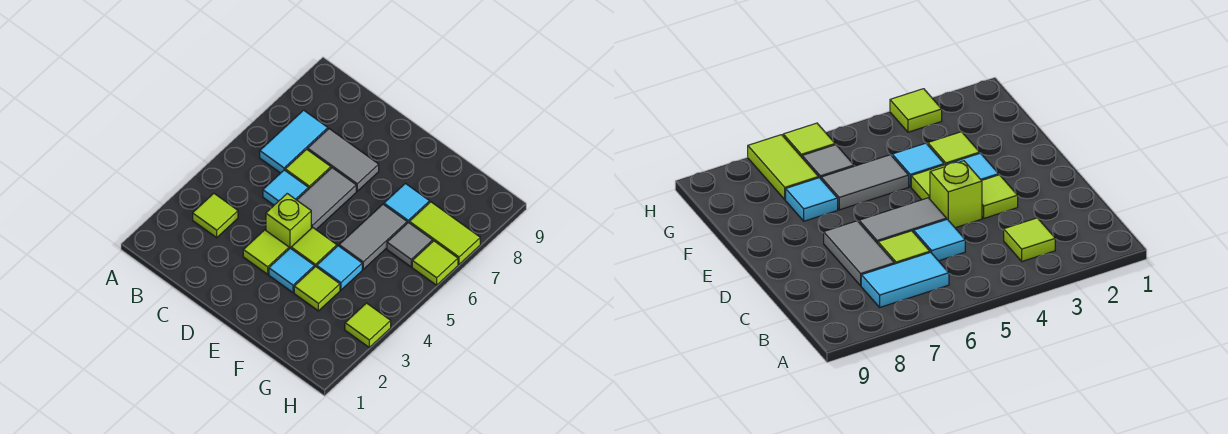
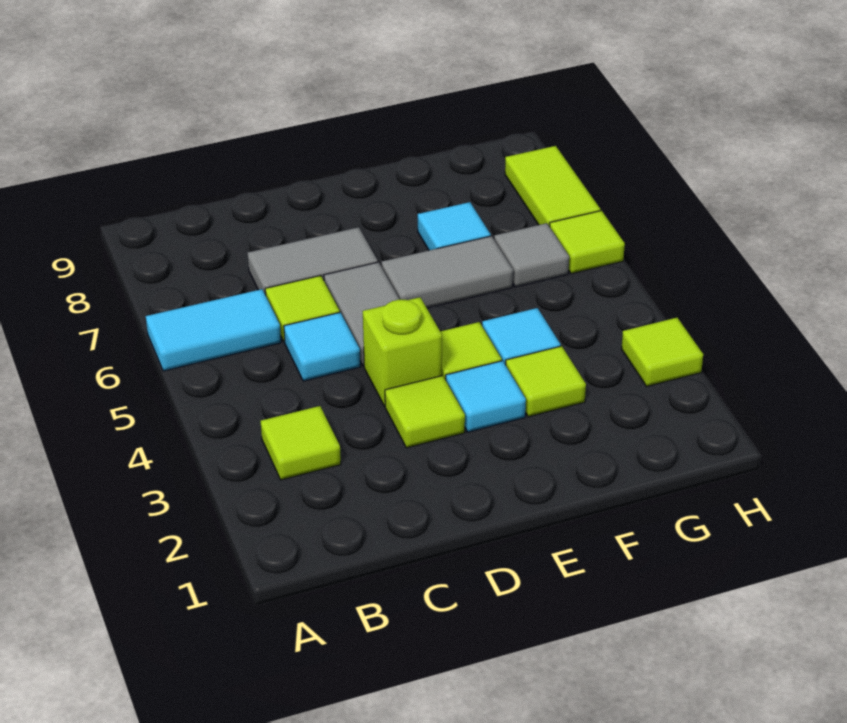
cyan tile B6:B7 level 1 -> cyan tile A6:B6 level 1
grey tile F5:F6 level 1 -> grey tile E6:F6 level 1
lime tile G7:H7 level 1 -> lime tile H7:H8 level 1

